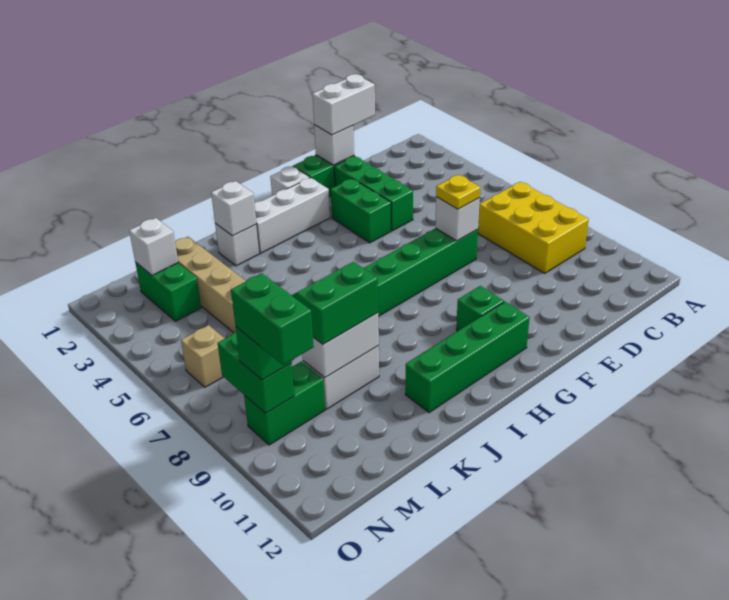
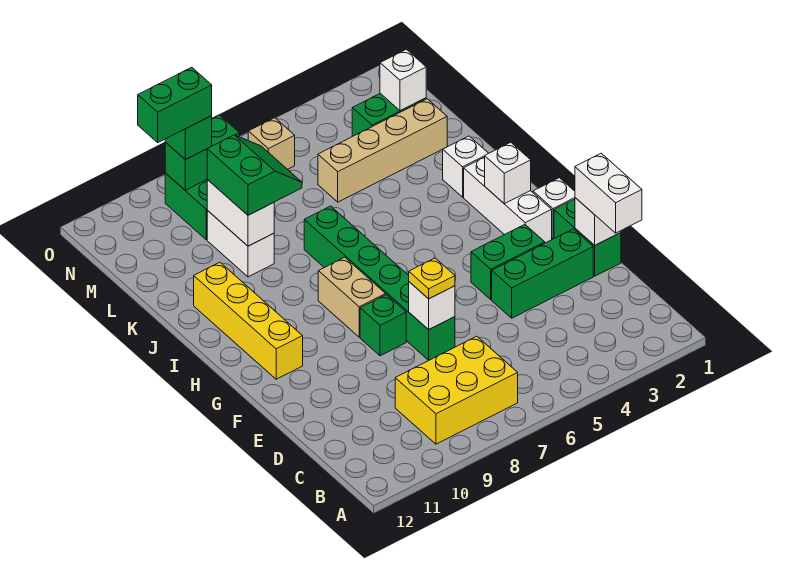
none -> tan brick G8:H8 level 1
green brick G10 level 1 -> green brick F8 level 1
green brick G11:J11 level 1 -> yellow brick G11:J11 level 1
white brick J2 level 2 -> white brick H2 level 2

